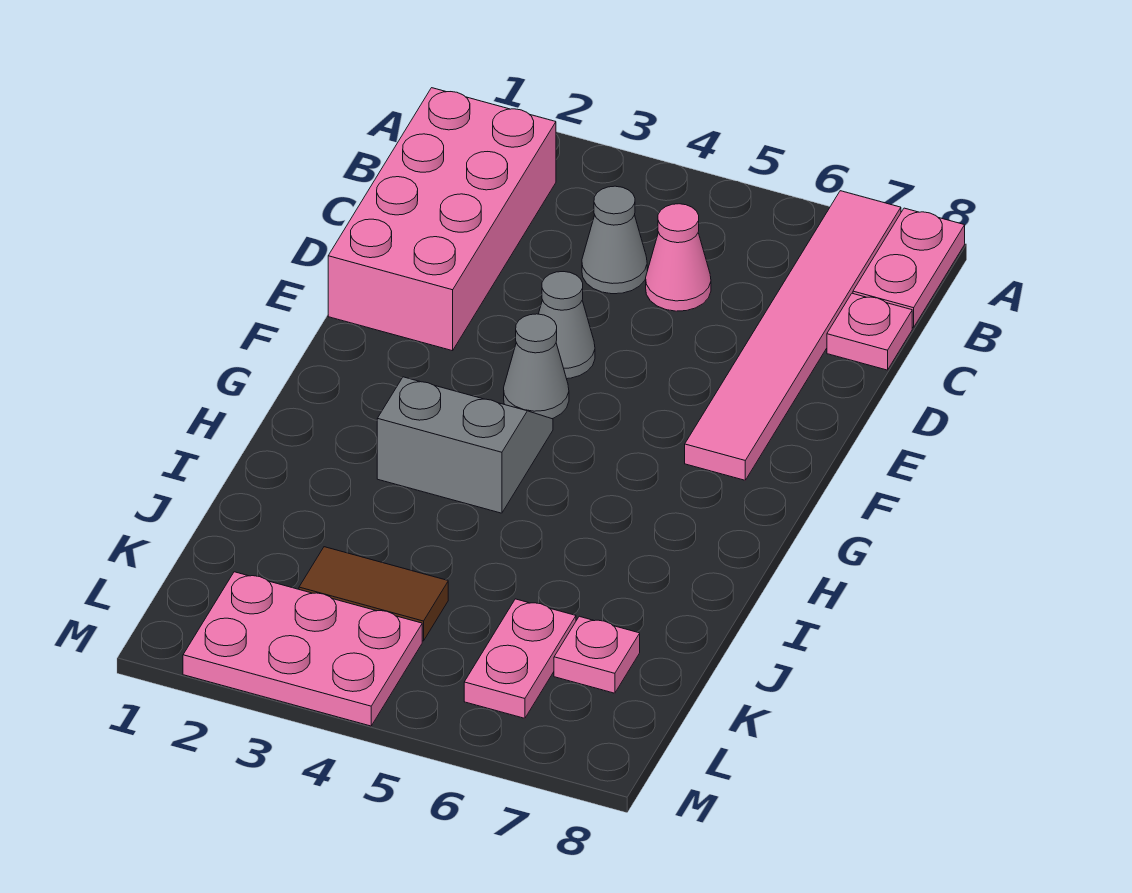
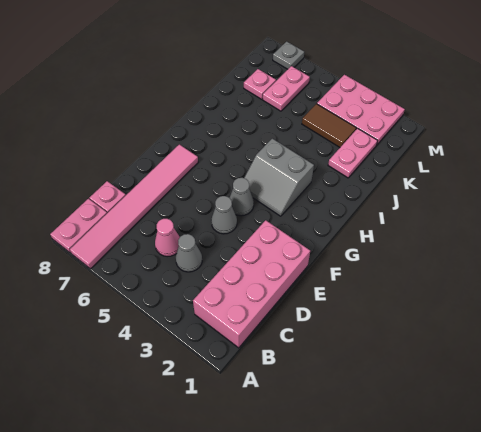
none -> pink plate J2:K2 level 1
none -> grey plate M7 level 1

